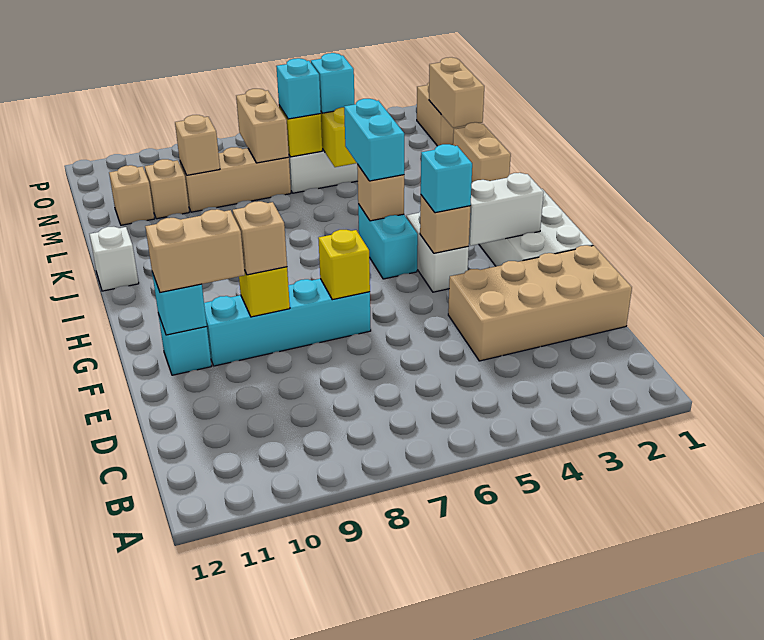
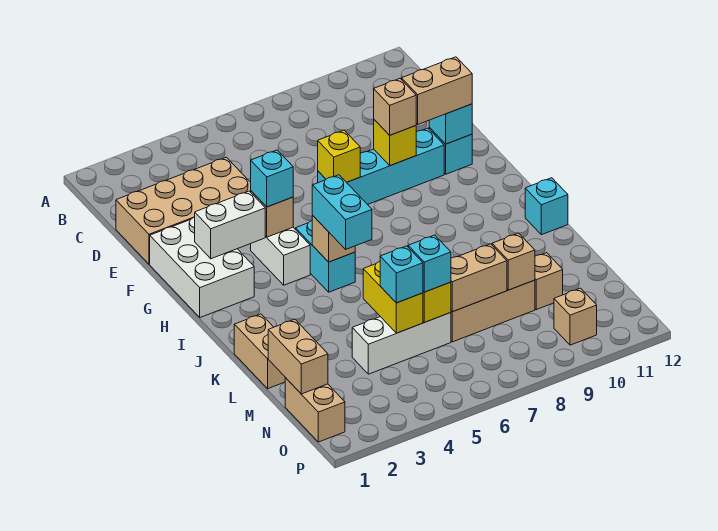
white brick J12 level 1 -> cyan brick J12 level 1
tan brick M7:N7 level 2 -> tan brick M7:M8 level 2
tan brick M11 level 1 -> tan brick O10 level 1

